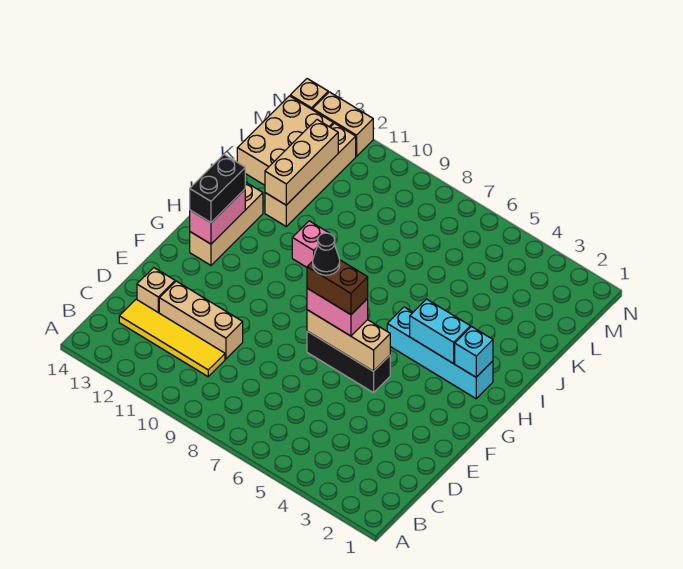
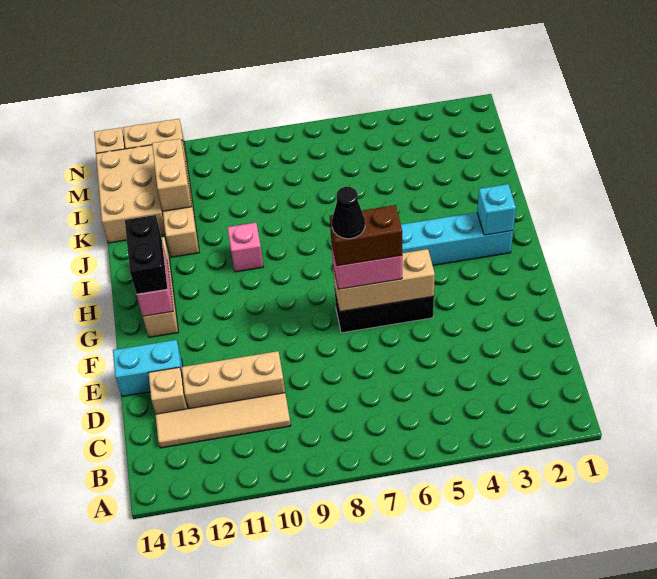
yellow tile C10:C13 level 1 -> tan tile C10:C13 level 1
cyan brick H3:H4 level 2 -> cyan brick E13:E14 level 1
tan brick J12:L12 level 2 -> tan brick K12:L12 level 2

